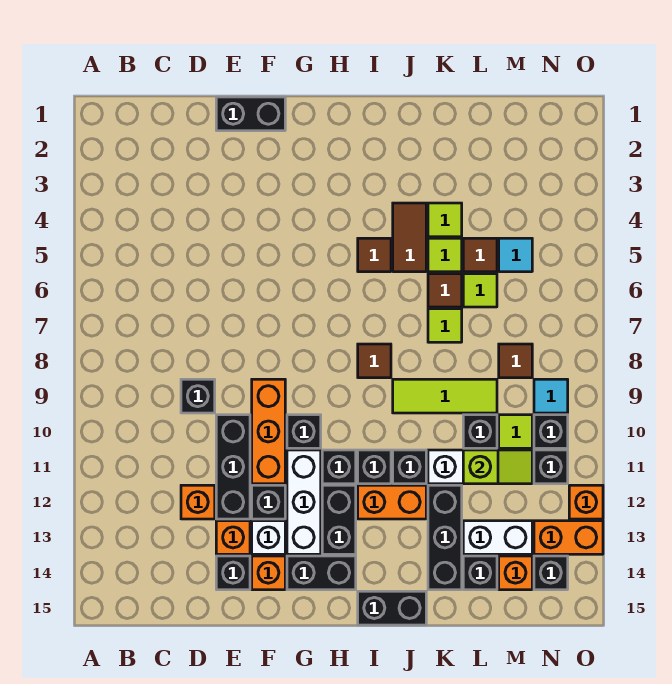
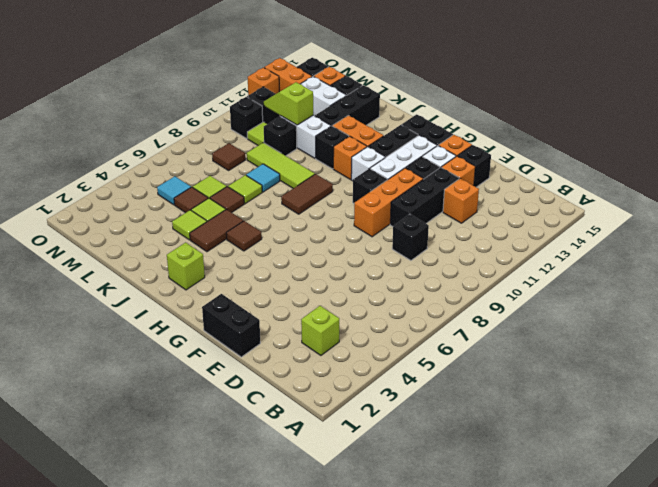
none -> lime brick C3 level 1
black brick H11 level 1 -> white brick H11 level 1
none -> lime brick I2 level 1
brown tile I8 level 1 -> brown tile I8:I9 level 1
black brick I11 level 1 -> orange brick I11 level 1
black brick I15:J15 level 1 -> none
cyan tile N9 level 1 -> cyan tile K8 level 1

